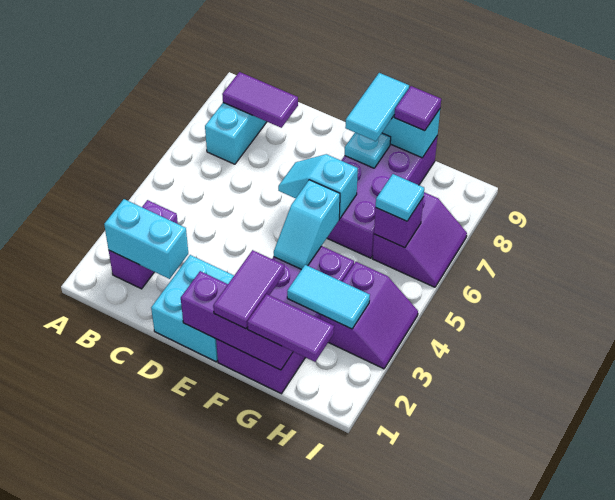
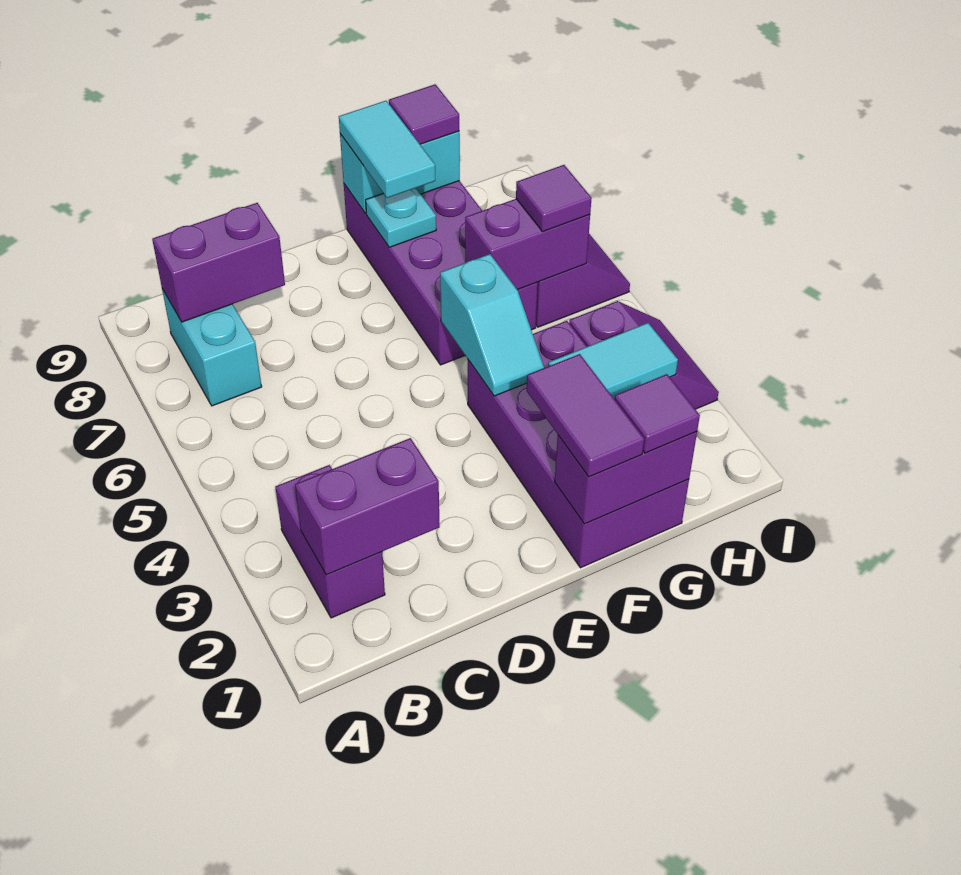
cyan brick B2:C2 level 2 -> purple brick B2:C2 level 2
purple tile B8:C8 level 2 -> purple brick B8:C8 level 2
cyan brick D1:E2 level 1 -> none
purple brick E1:G1 level 2 -> purple brick F1:G1 level 2
cyan slope E6:F6 level 2 top F -> none
purple tile G1:H1 level 3 -> purple tile G1 level 3
purple brick H6 level 2 -> purple brick G6:H6 level 2
cyan tile H6 level 3 -> purple tile H6 level 3

